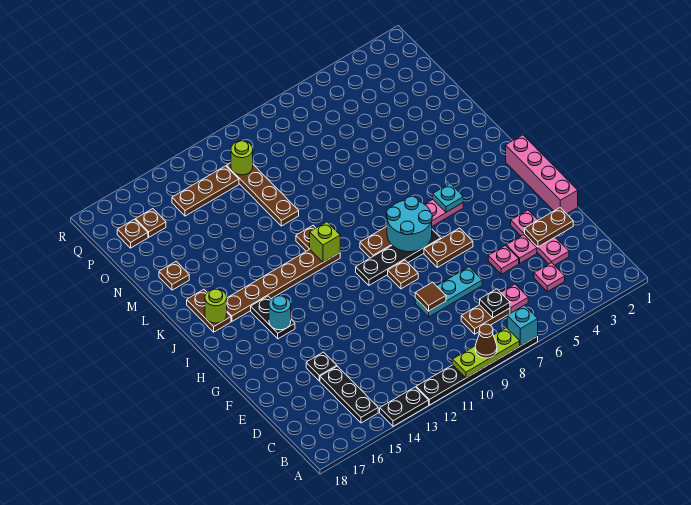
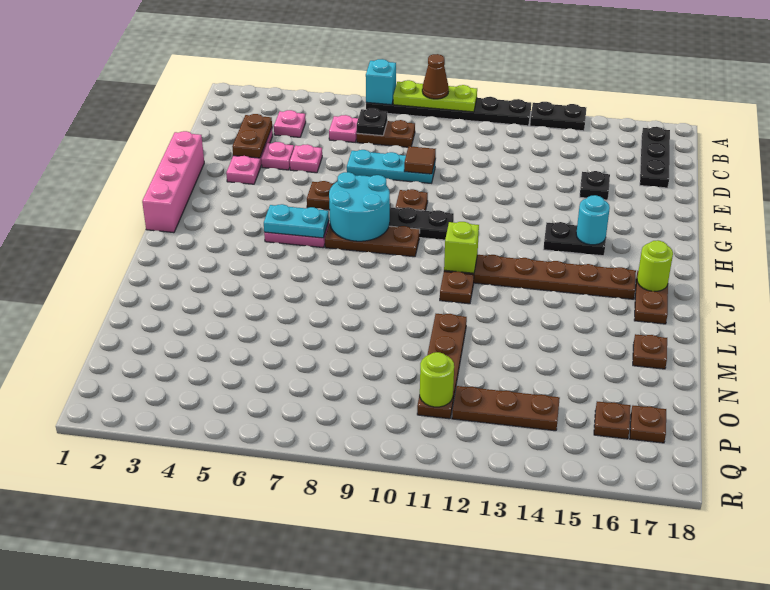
black plate B15:D15 level 1 -> black plate B17:D17 level 1
brown plate E2:E3 level 2 -> brown plate D3:E3 level 2
black plate H15:I15 level 1 -> black plate H14:H15 level 1
cyan plate I5 level 2 -> cyan plate I5:I6 level 2

